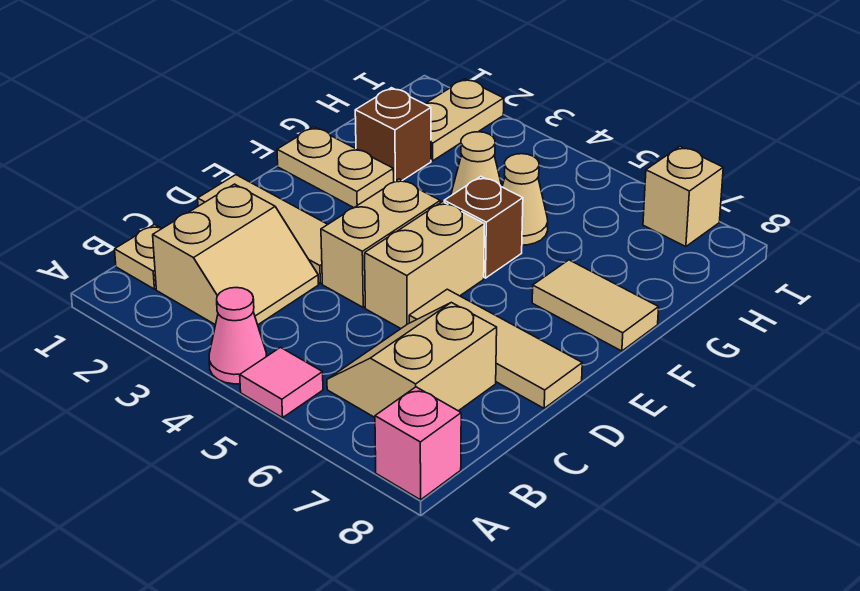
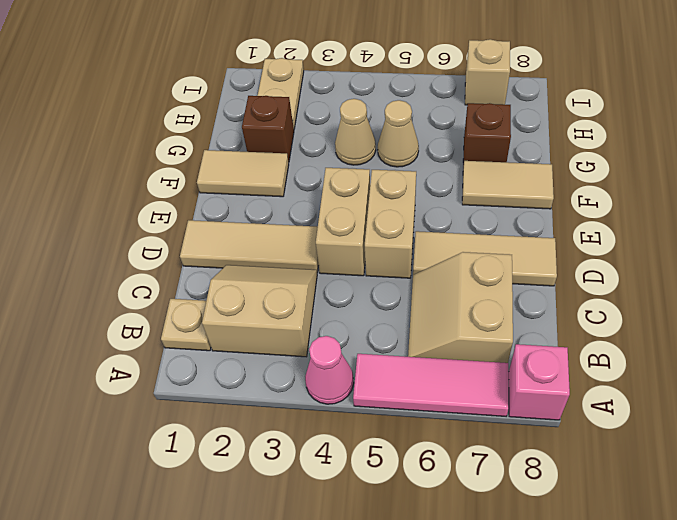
pink tile A5 level 1 -> pink tile A5:A7 level 1
tan slope B2:C3 level 1 top 2 -> tan slope B2:C3 level 1 top B
tan plate F1:F2 level 1 -> tan tile F1:F2 level 1
brown brick F5 level 1 -> brown brick G7 level 1

